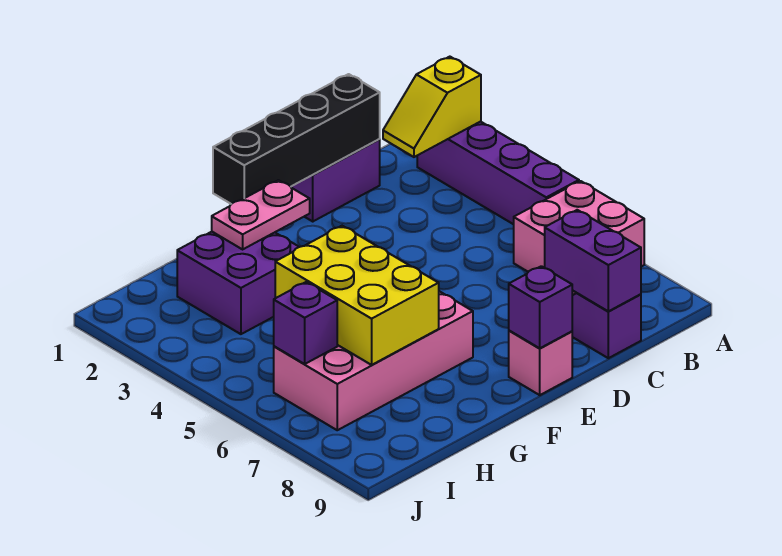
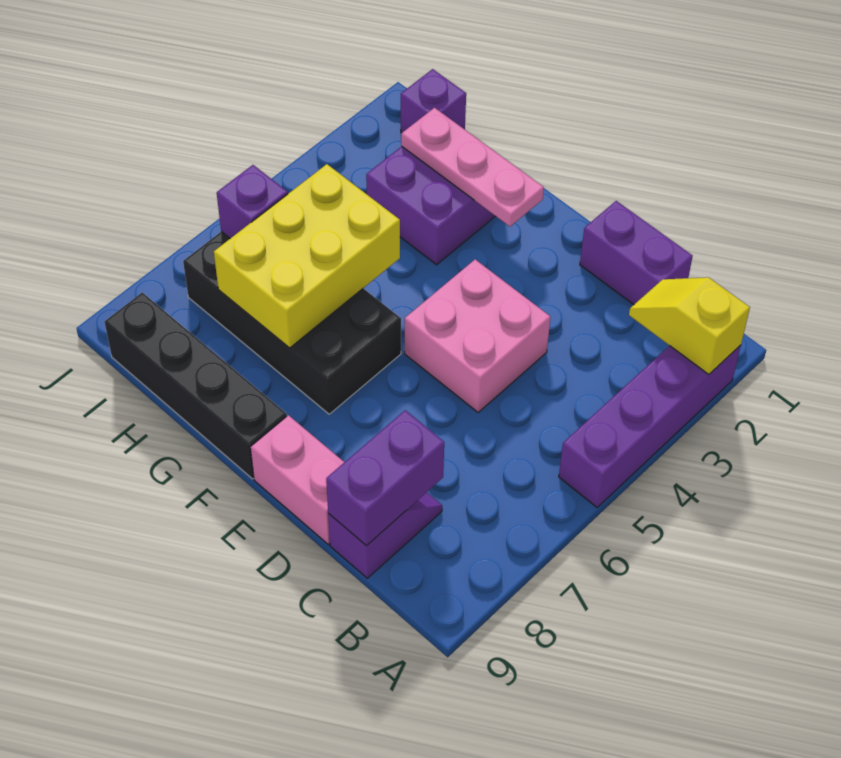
pink brick A6:B7 level 1 -> pink brick D4:E5 level 1
black brick C1:F1 level 2 -> black brick F9:I9 level 1
pink brick E9 level 1 -> pink brick D9:E9 level 1
purple brick E9 level 2 -> purple brick I1 level 1
pink plate F2:G2 level 2 -> pink plate F2:H2 level 2
pink brick F6:I7 level 1 -> black brick F6:I7 level 1

